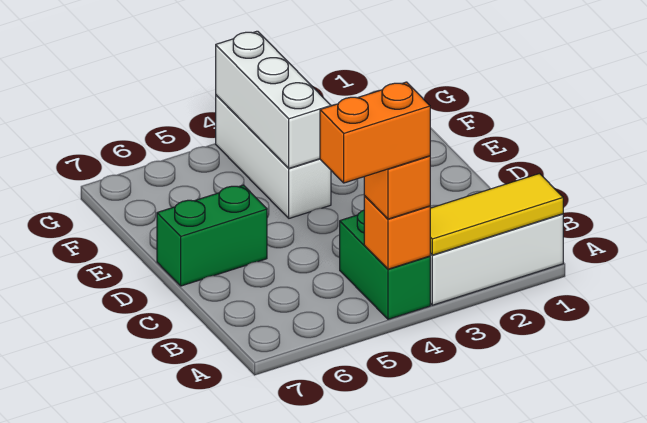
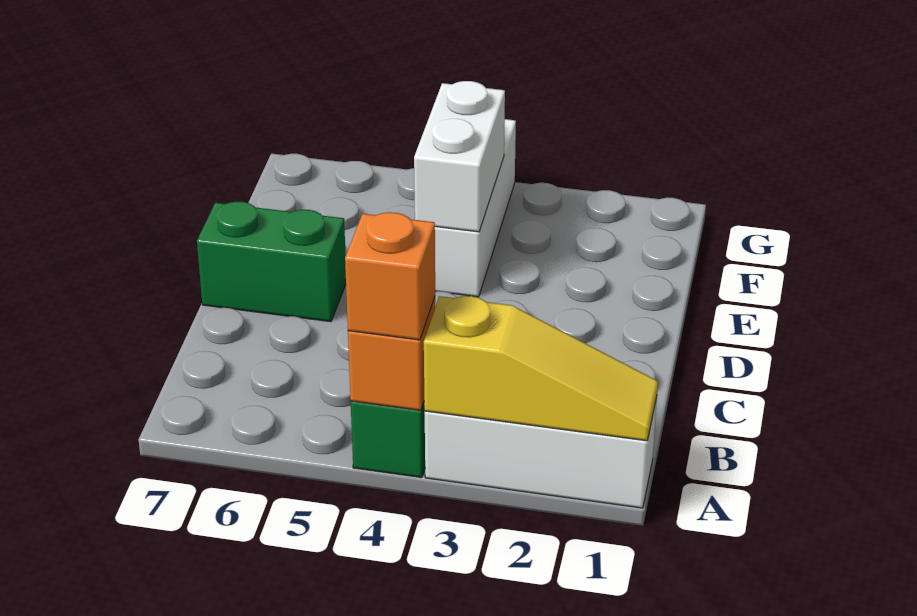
yellow tile A1:A3 level 2 -> yellow slope A1:A3 level 2 top 3
orange brick A4:A5 level 4 -> none
white brick E4:G4 level 2 -> white brick E4:F4 level 2

